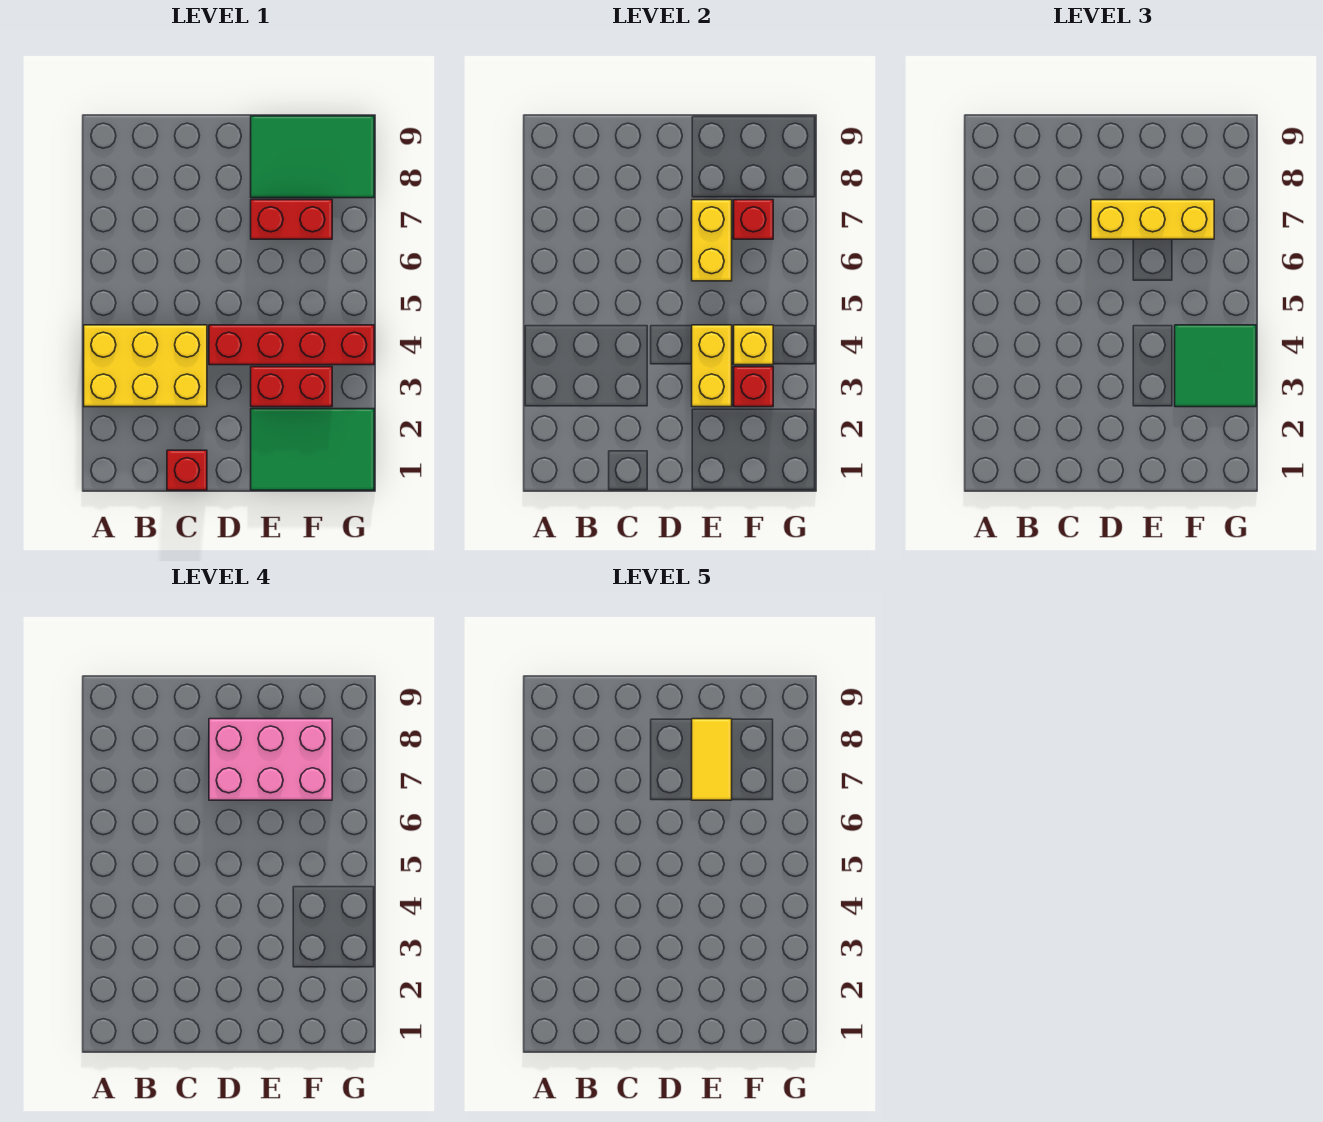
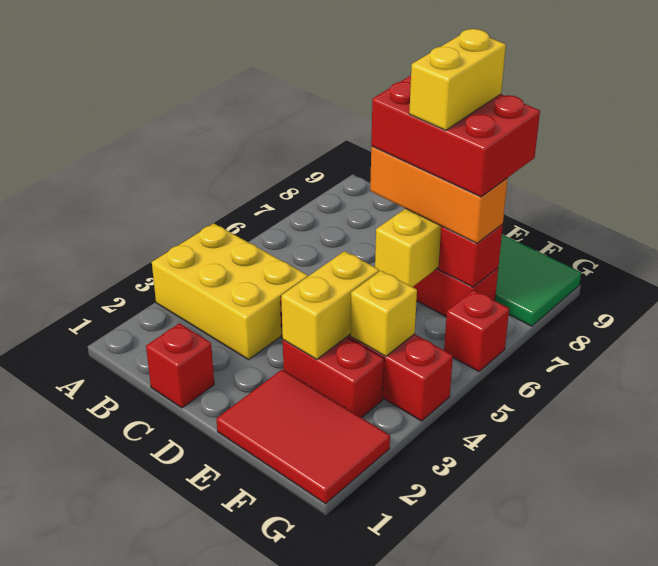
yellow brick D7:F7 level 3 -> orange brick D7:F7 level 3
pink brick D7:F8 level 4 -> red brick D7:F8 level 4
green tile E1:G2 level 1 -> red tile E1:G2 level 1
yellow tile E7:E8 level 5 -> yellow brick E7:E8 level 5
red brick F3 level 2 -> red brick G6 level 1
green tile F3:G4 level 3 -> none

